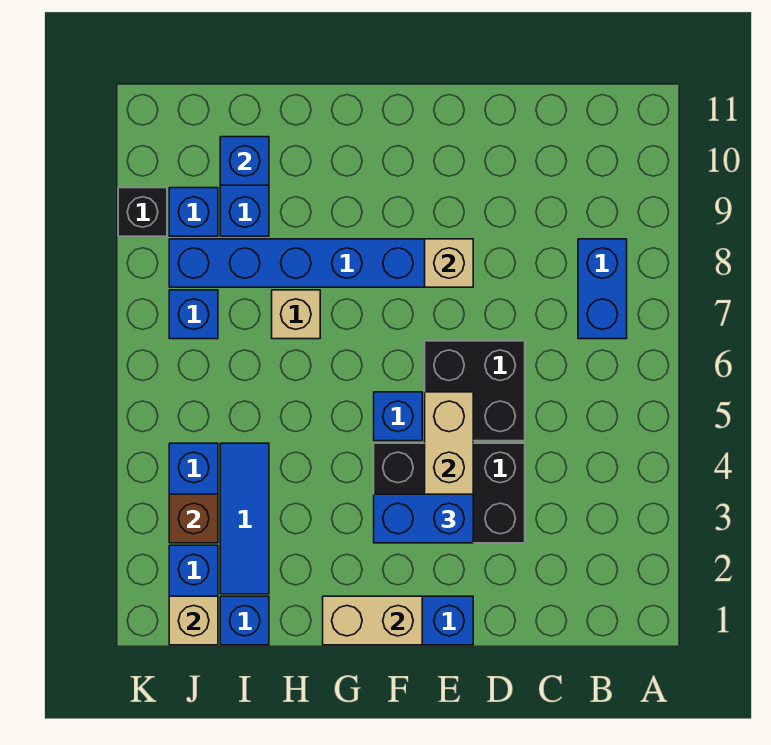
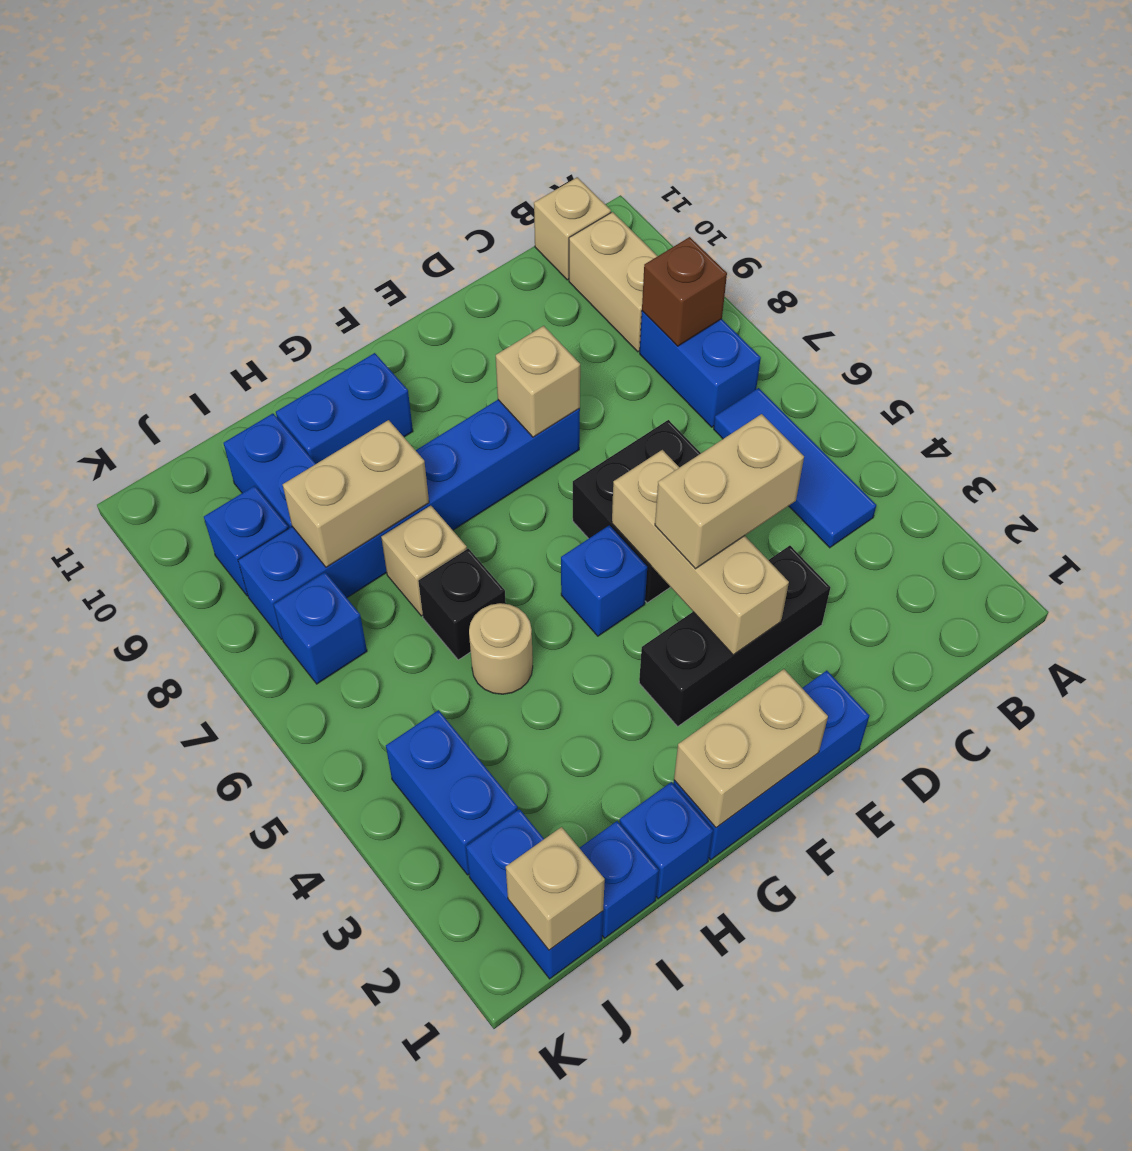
none -> tan brick B9:B10 level 1
none -> tan brick B11 level 1
black brick D3:F4 level 1 -> black brick D3:F3 level 1
none -> tan brick D4:E4 level 3
blue brick E3:F3 level 3 -> blue brick G10:H10 level 1
none -> tan round brick H5 level 1
none -> tan brick H8:I8 level 2
blue tile I2:I4 level 1 -> blue tile B4:B6 level 1
blue brick I10 level 2 -> blue brick H1 level 1
brown brick J3 level 2 -> brown brick B8 level 2
black brick K9 level 1 -> black brick H6 level 1

